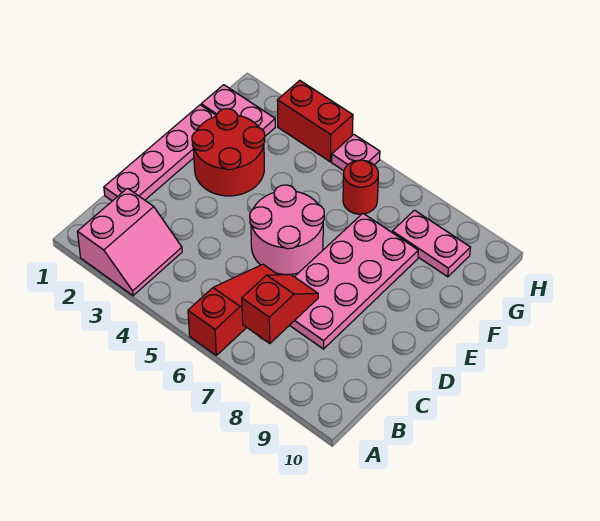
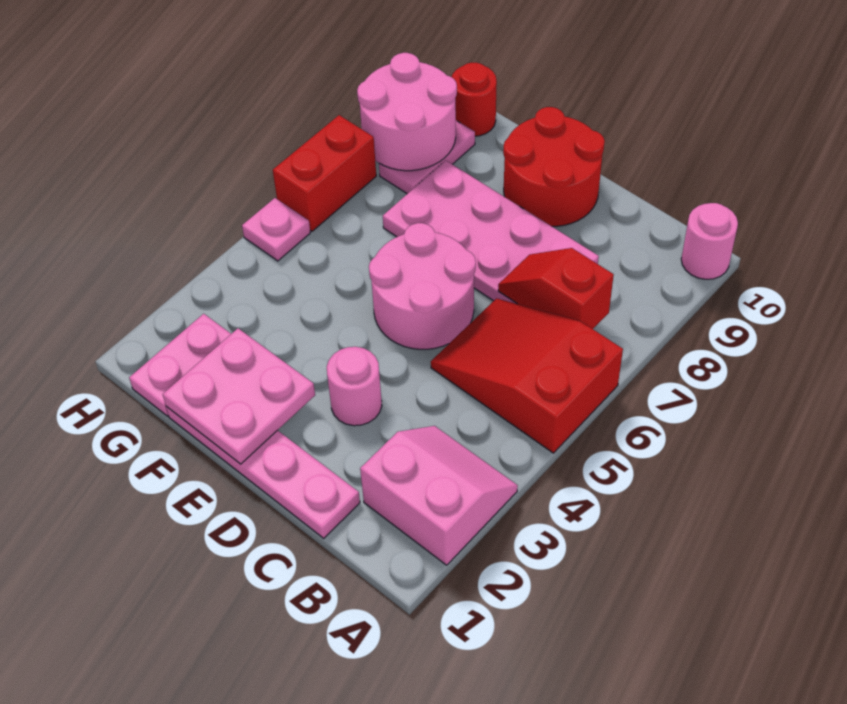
red slope A6:C6 level 1 top A -> red slope A5:C6 level 1 top A
none -> pink round brick A10 level 1
none -> pink round brick D3 level 1
none -> pink plate E1:F2 level 2
red round brick E2:F3 level 1 -> red round brick D9:E10 level 1
red round brick G6 level 1 -> red round brick G10 level 1
none -> pink round brick G8:H9 level 2
red brick H3:H4 level 1 -> red brick H6:H7 level 1

